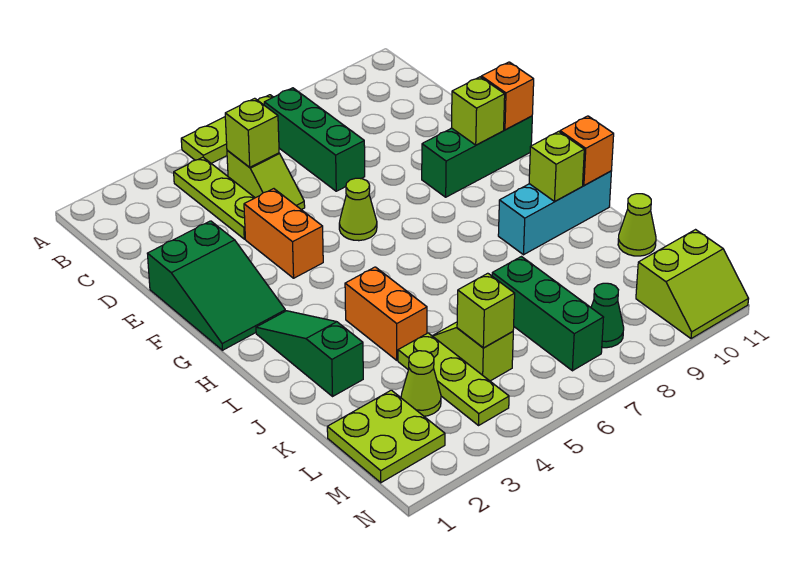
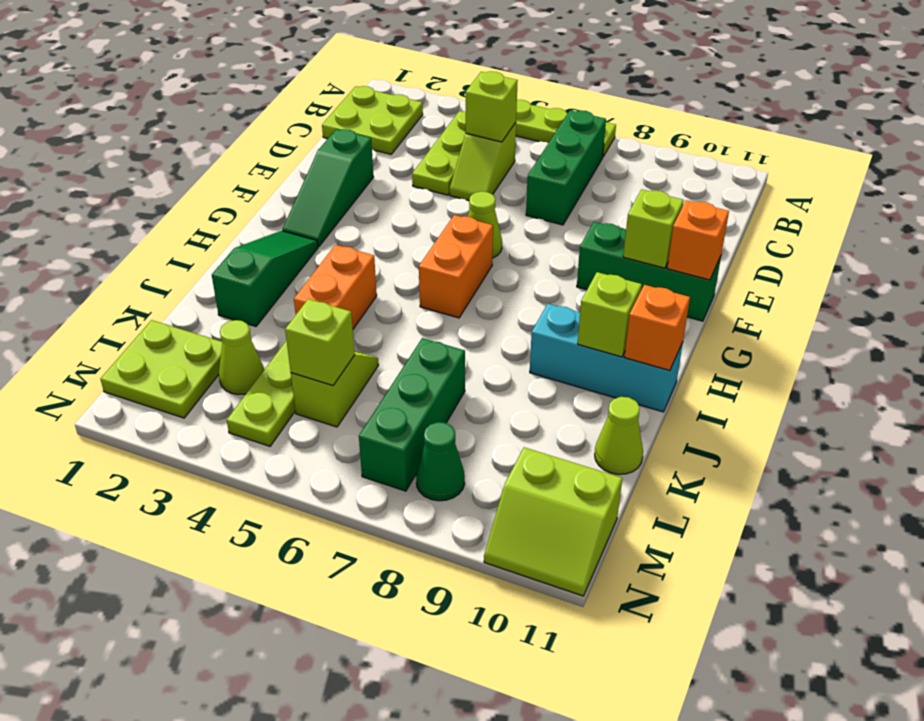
none -> lime plate B1:C2 level 1
green slope E1:G2 level 1 top E -> green slope E2:G2 level 1 top E
orange brick E4:F4 level 1 -> orange brick G6:H6 level 1

